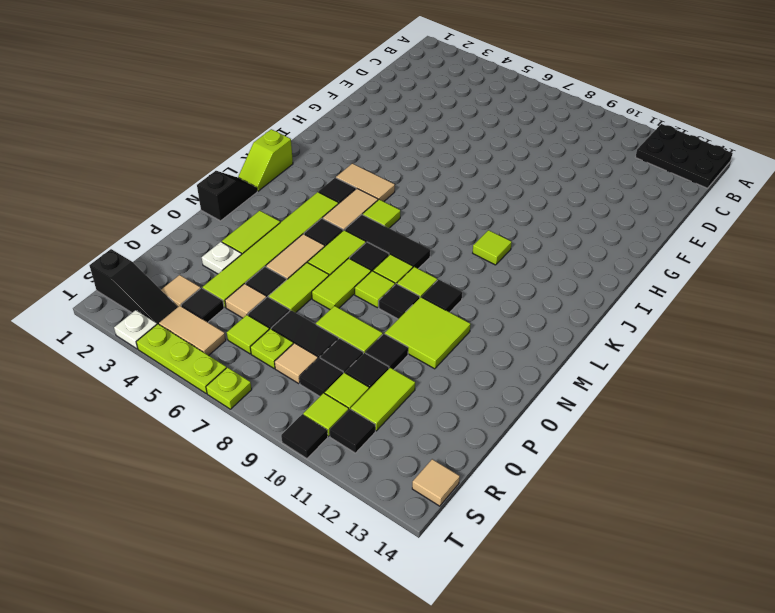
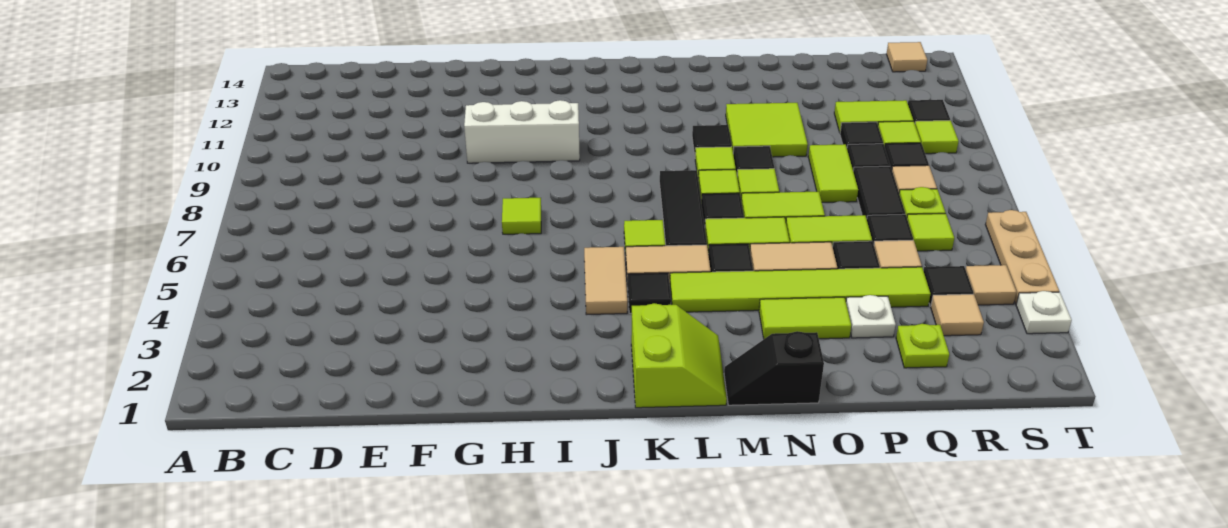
black plate A12:B14 level 1 -> none
none -> white brick G10:I10 level 1
lime tile J10 level 1 -> lime tile H7 level 1
lime slope K1:L1 level 1 top K -> lime slope K1:L2 level 1 top K
black tile P10 level 1 -> none
black slope S1:S3 level 1 top 1 -> none
tan tile S4:S5 level 1 -> tan tile S4 level 1
lime plate T4:T6 level 1 -> tan plate T4:T6 level 1
lime plate T7 level 1 -> lime plate Q2 level 1
black tile T10 level 1 -> none

